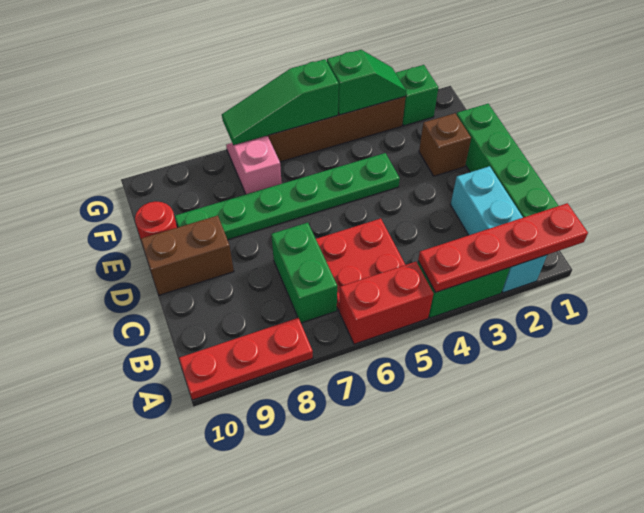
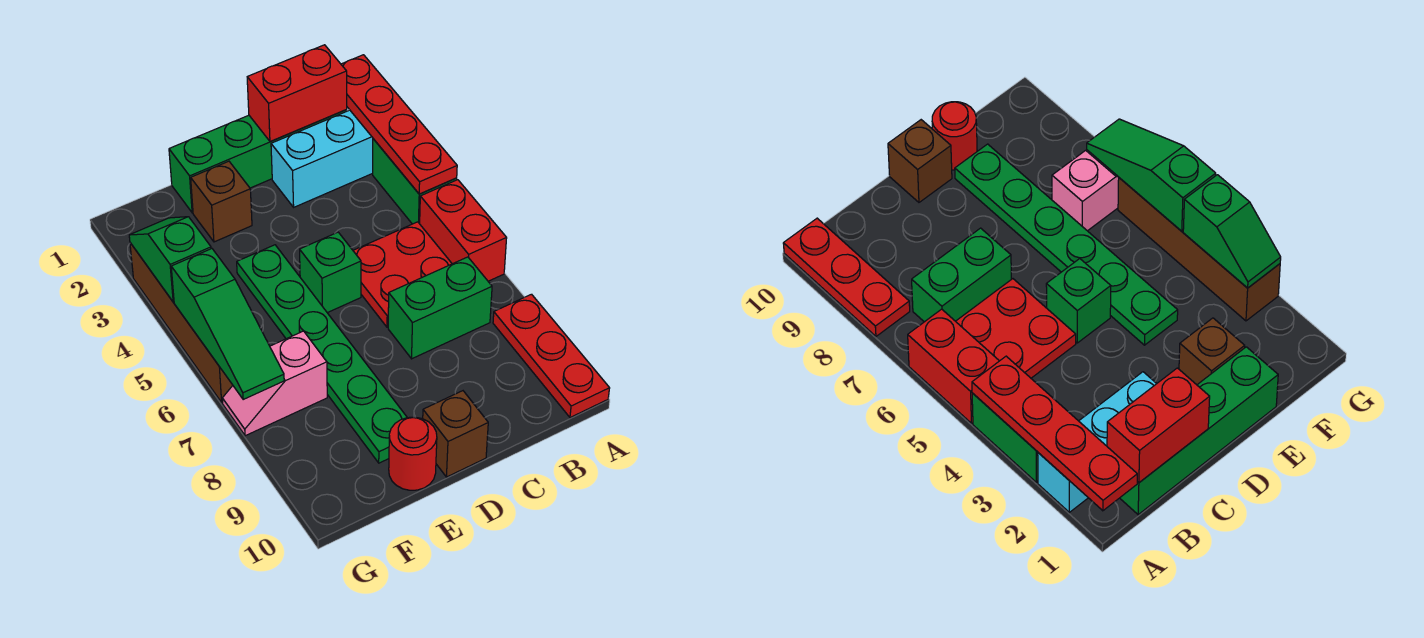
none -> red brick B1:C1 level 2
brown brick D9:D10 level 1 -> brown brick D10 level 1
green brick G2 level 1 -> green brick D5 level 1

